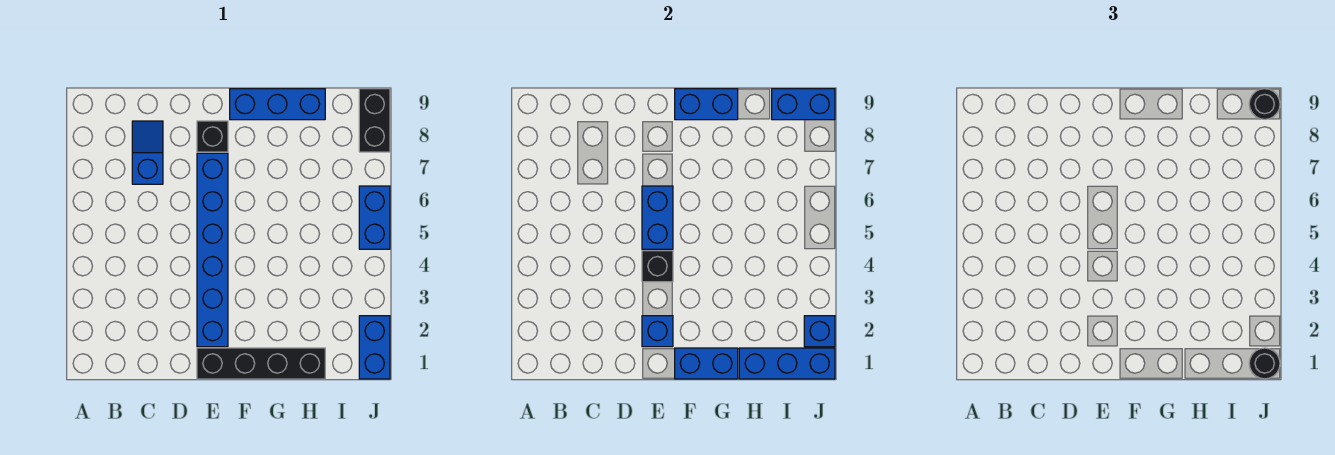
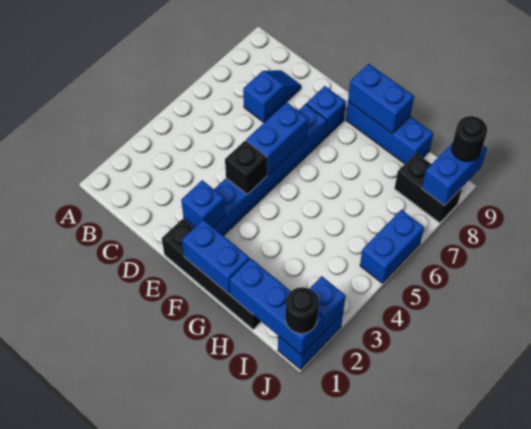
black brick E8 level 1 -> blue brick E8 level 1
blue brick I9:J9 level 2 -> blue brick J8:J9 level 2
black brick J8:J9 level 1 -> black brick I8:J8 level 1

